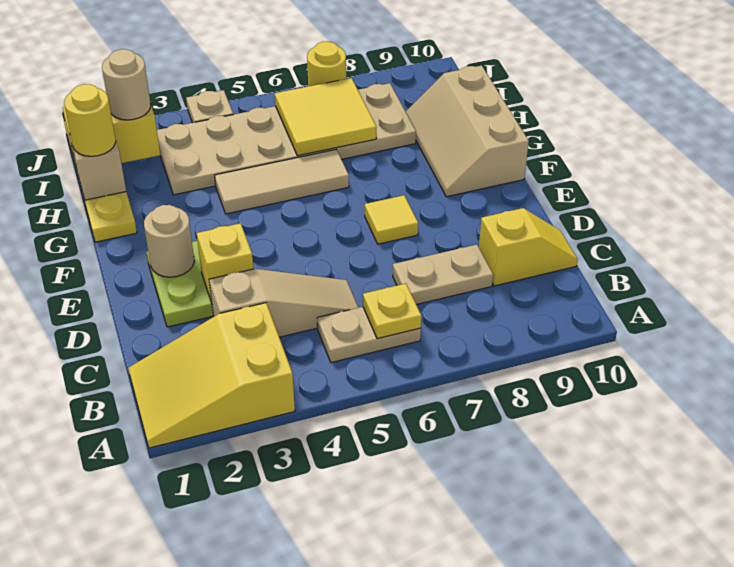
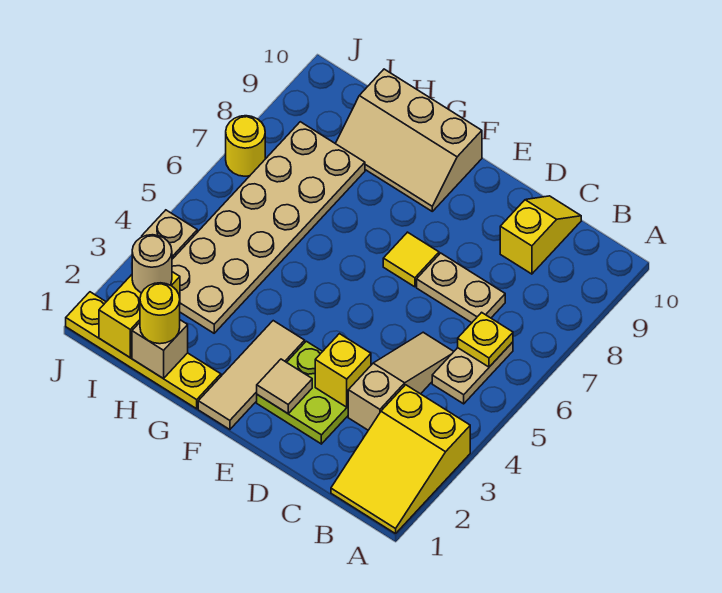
tan plate C7:C8 level 1 -> tan plate C7:D7 level 1
tan round brick E2 level 2 -> tan tile E2 level 2
tan tile G4:G6 level 1 -> tan tile F1:F3 level 1
yellow tile H6:I7 level 2 -> none

